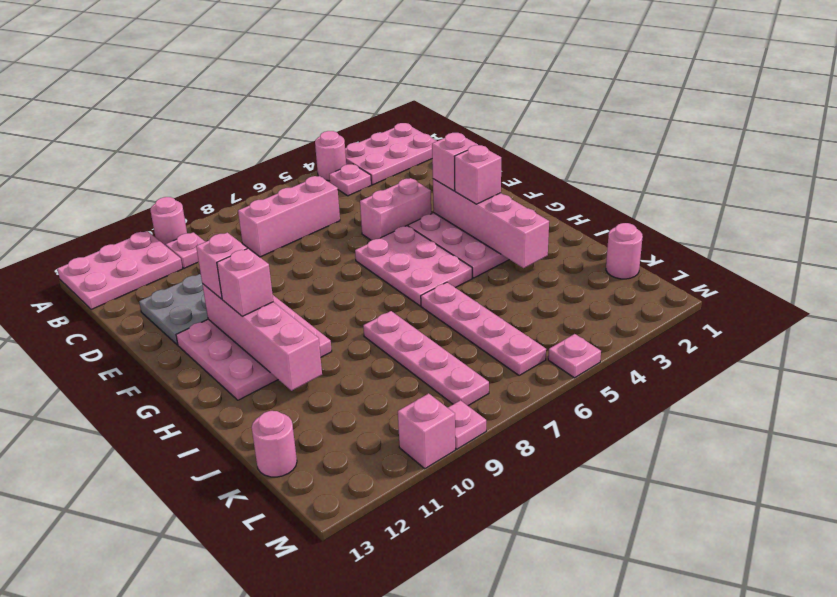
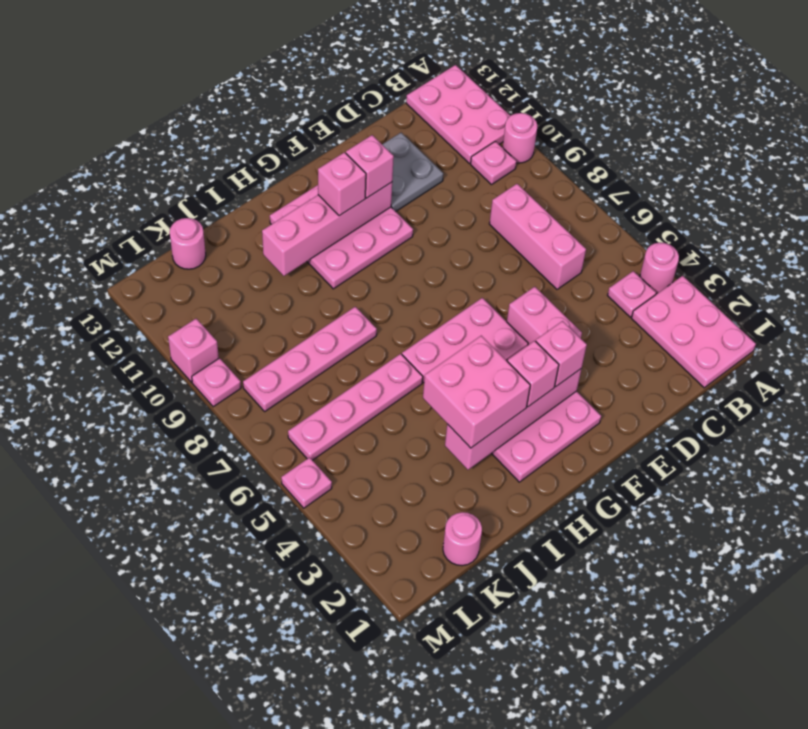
none -> pink brick H3:I4 level 3

